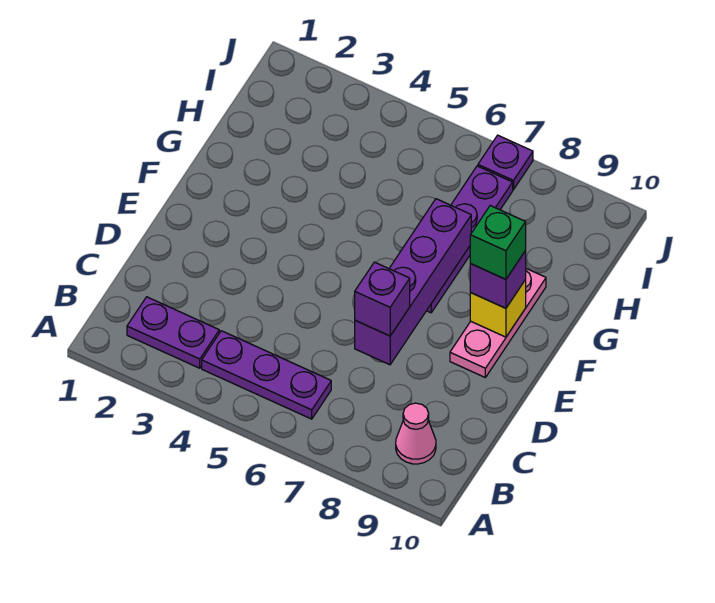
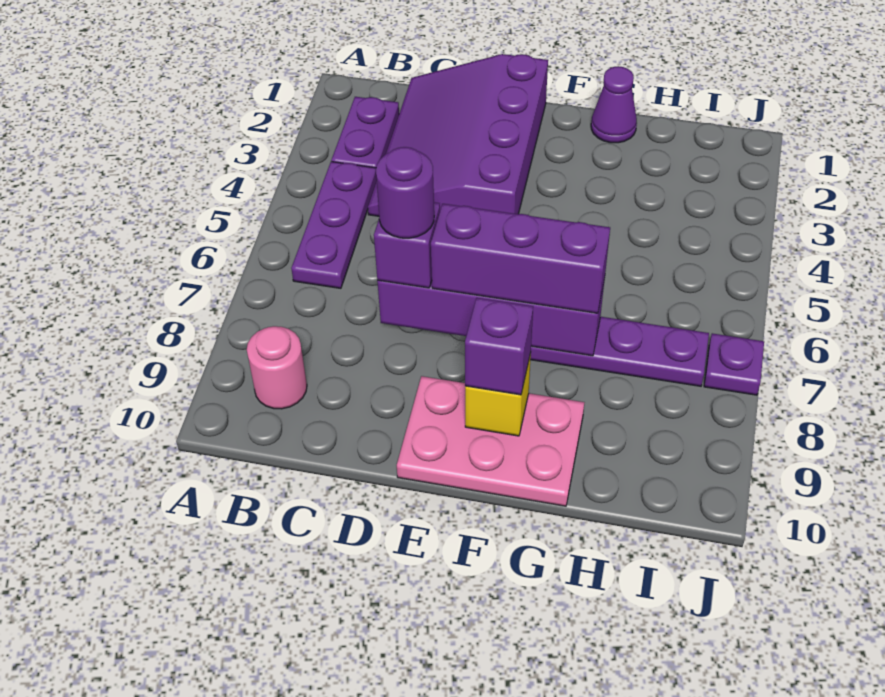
pink cone B9 level 1 -> pink round brick B9 level 1
none -> purple slope C1:E4 level 1 top E
none -> purple round brick D7 level 4
none -> purple brick E7:G7 level 3
pink plate E9:G9 level 1 -> pink plate E9:G10 level 1
green brick F9 level 4 -> none
none -> purple cone G1 level 1

